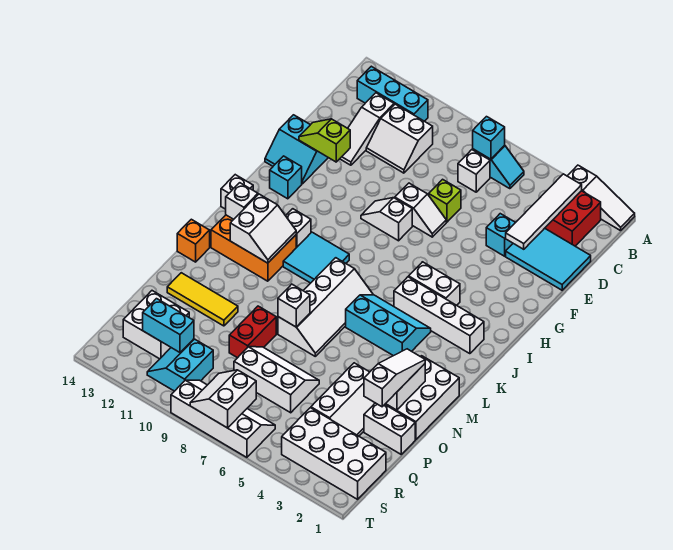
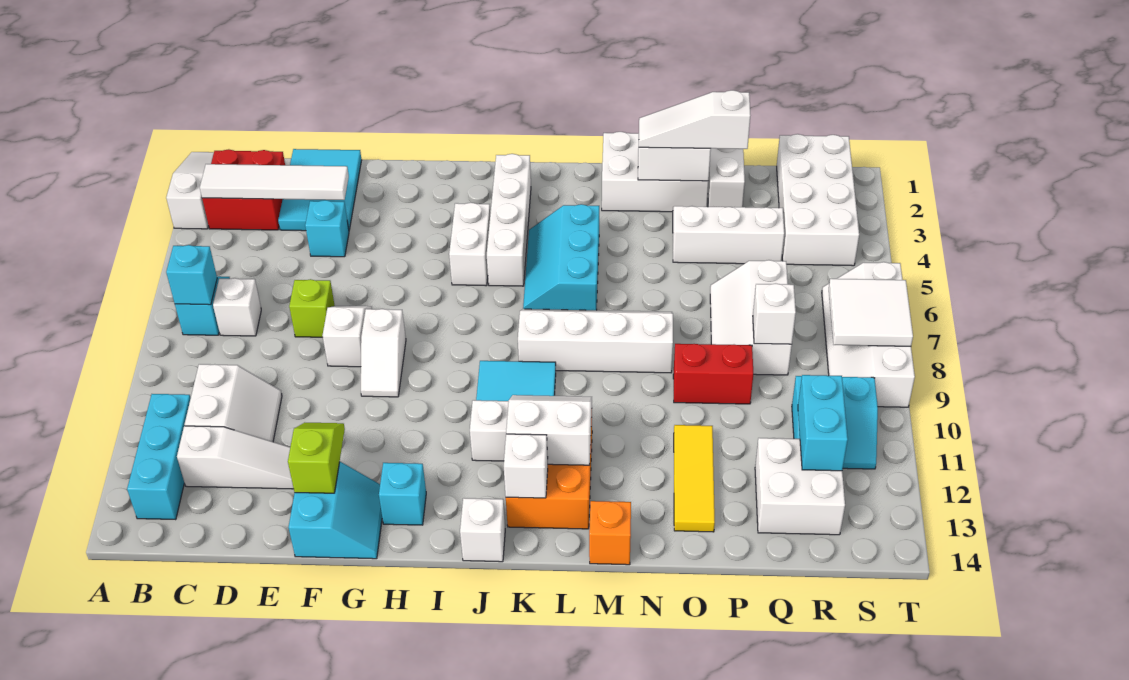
lime slope F12:F13 level 2 top 12 -> lime slope F12:F13 level 2 top 13
white brick N8 level 2 -> white brick Q8 level 2
white slope S7:T8 level 2 top 7 -> white tile S7:T8 level 2

